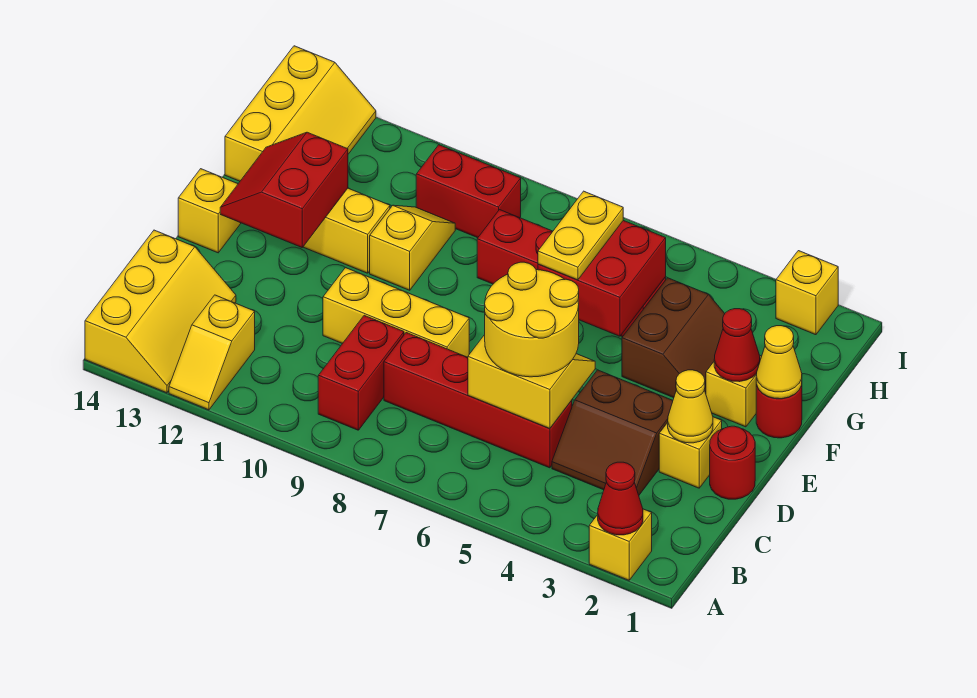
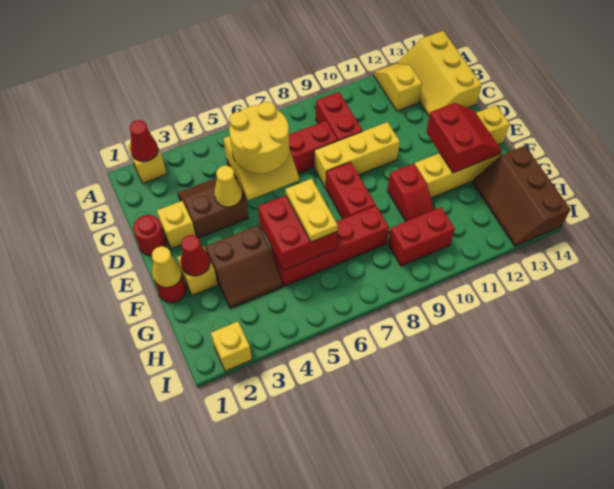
yellow cone D2 level 2 -> yellow cone D4 level 2
none -> red brick E8:F8 level 1
brown slope F3:G4 level 1 top 4 -> brown slope F3:G4 level 1 top F
yellow slope F10:G10 level 1 top F -> red slope F10:G10 level 1 top F
yellow slope G13:I14 level 1 top 14 -> brown slope G13:I14 level 1 top 14

